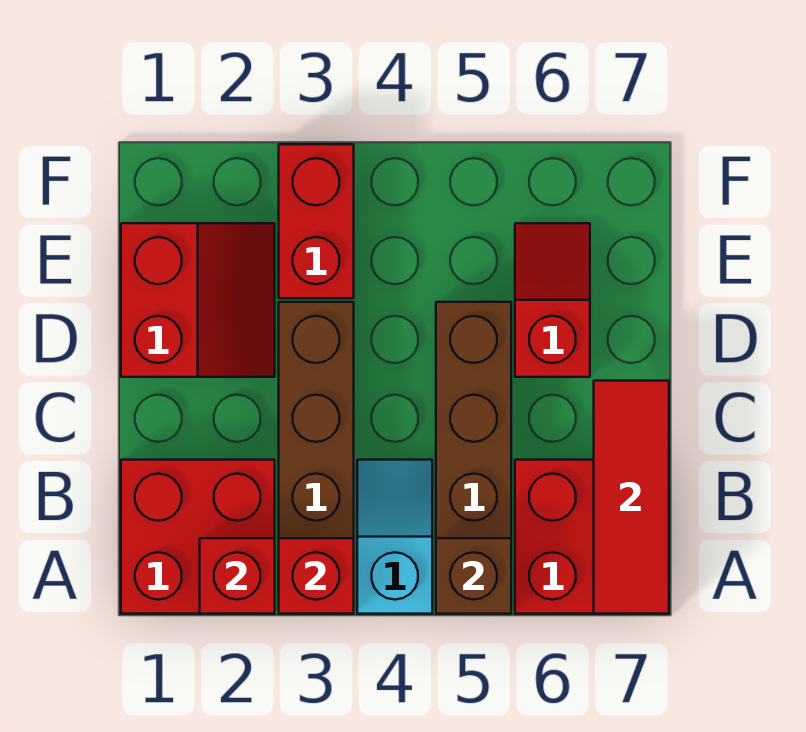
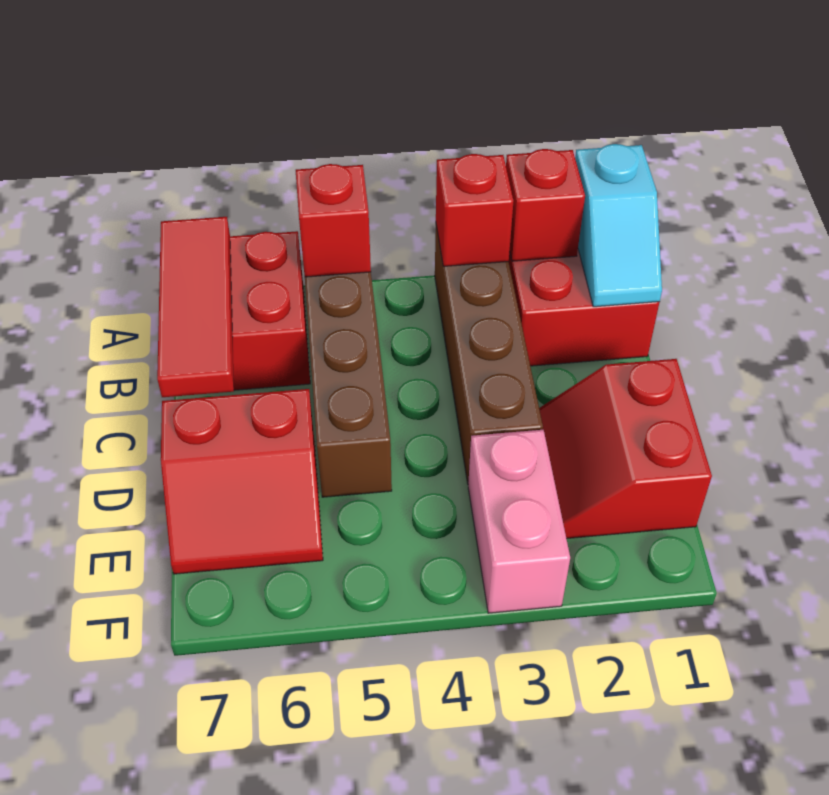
cyan slope A4:B4 level 1 top A -> cyan slope A1:B1 level 2 top A
brown brick A5 level 2 -> red brick A5 level 2
red slope D6:E6 level 1 top D -> red slope D6:E7 level 1 top D
red brick E3:F3 level 1 -> pink brick E3:F3 level 1

